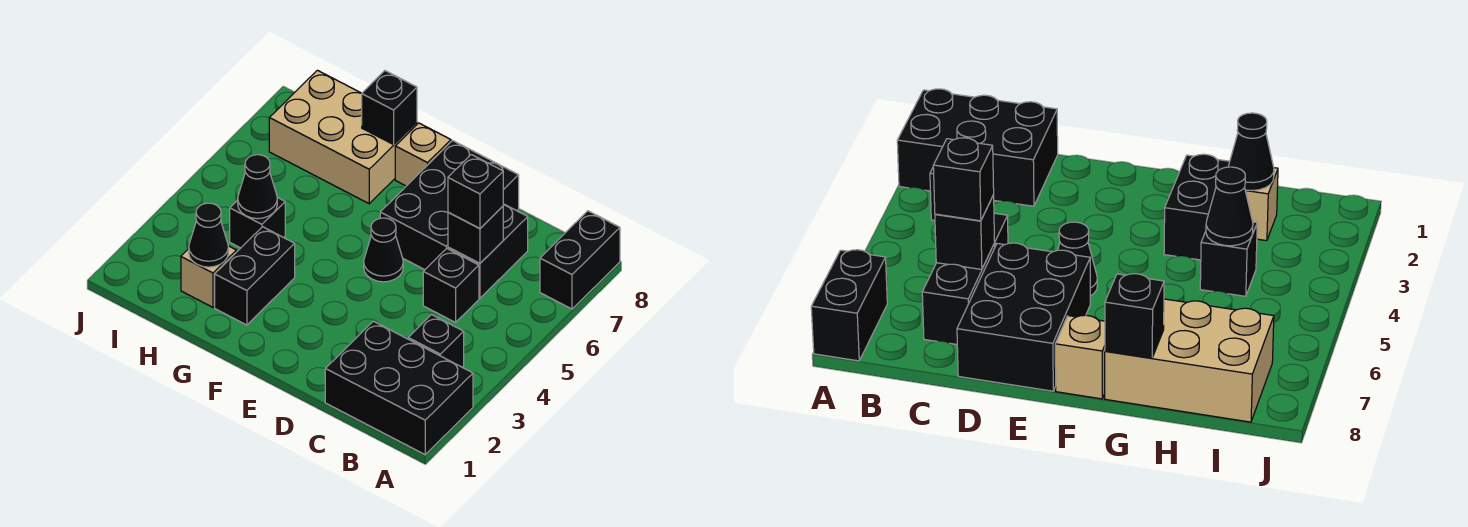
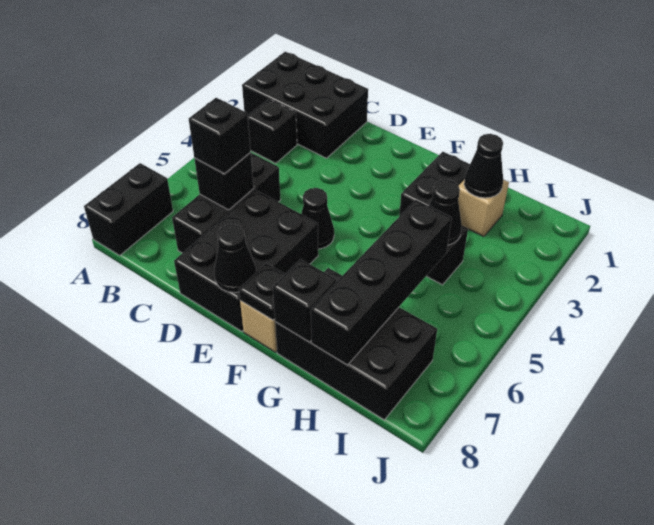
none -> black cone E8 level 2
none -> black plate F8 level 2
tan brick G7:I8 level 1 -> black brick G7:I8 level 1
none -> black brick H5:H8 level 2

